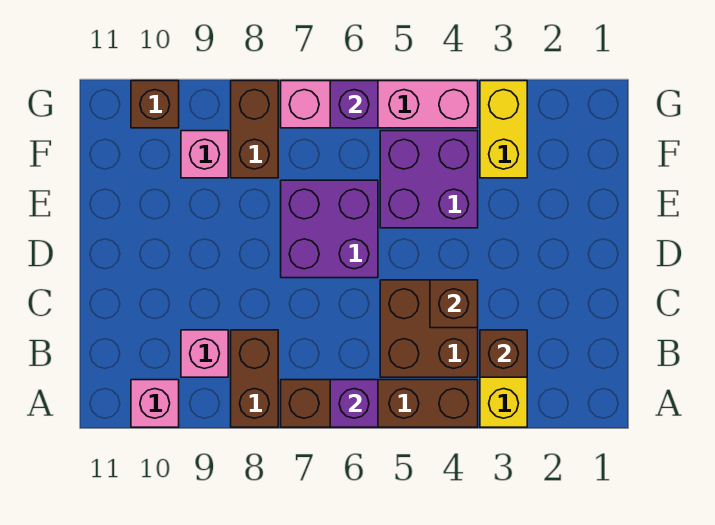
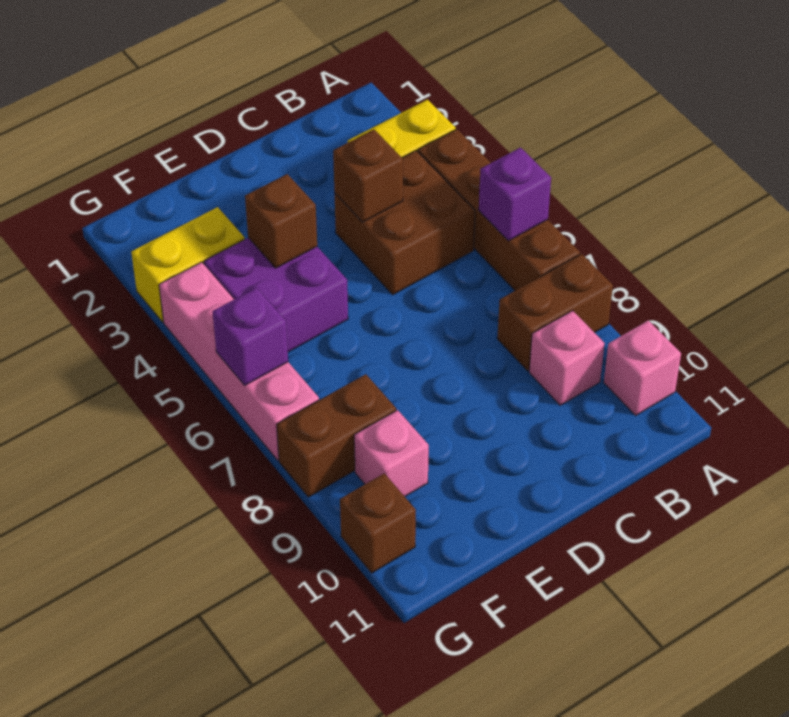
brown brick B3 level 2 -> brown brick E4 level 2
purple brick D6:E7 level 1 -> none

